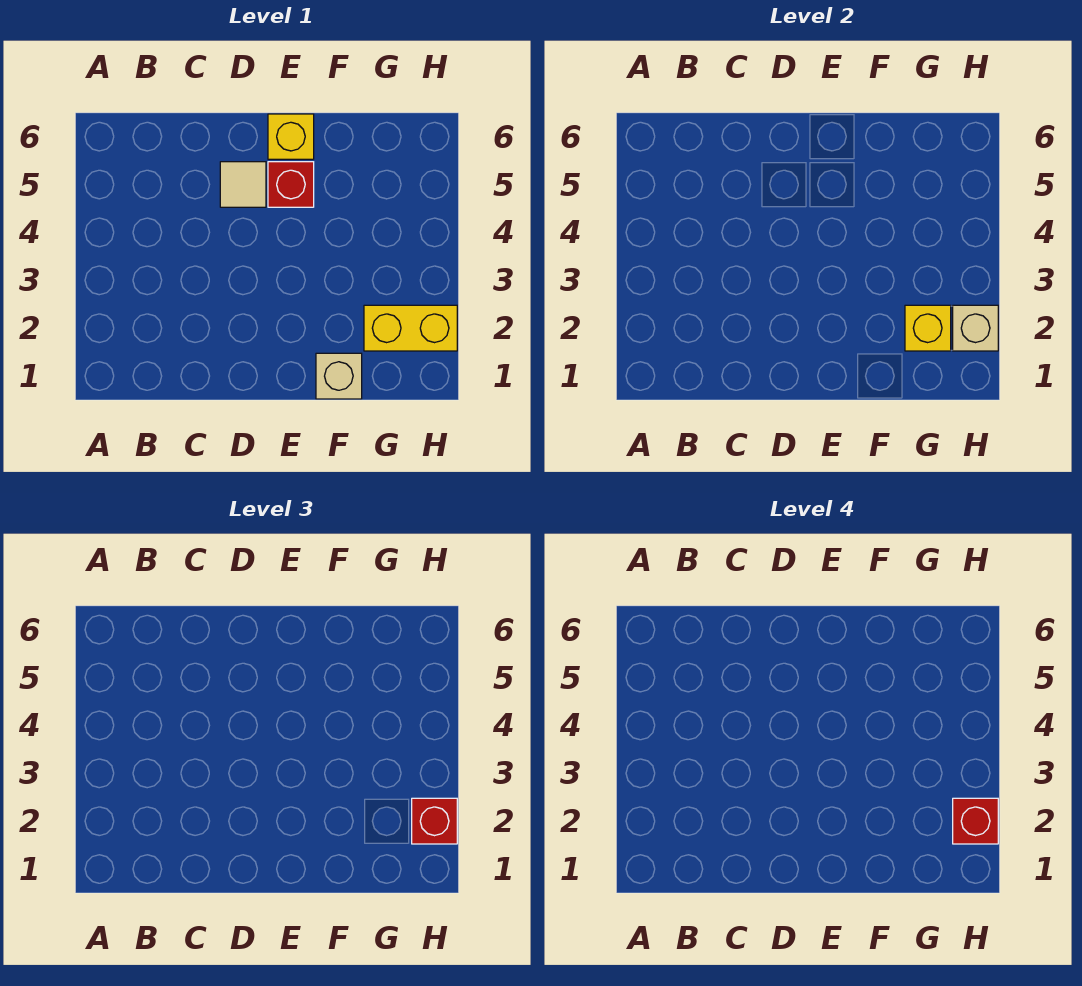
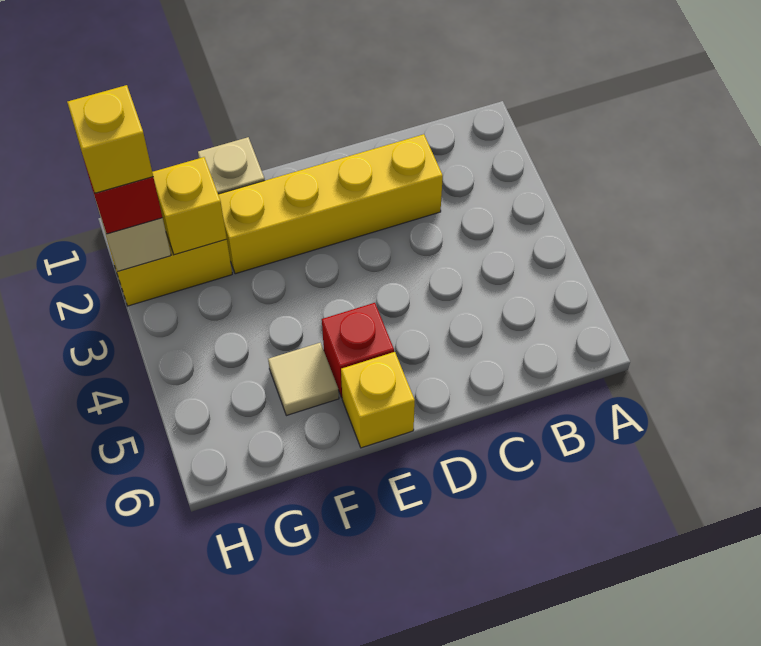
none -> yellow brick C2:F2 level 1
tan tile D5 level 1 -> tan tile F5 level 1
red brick H2 level 4 -> yellow brick H2 level 4

